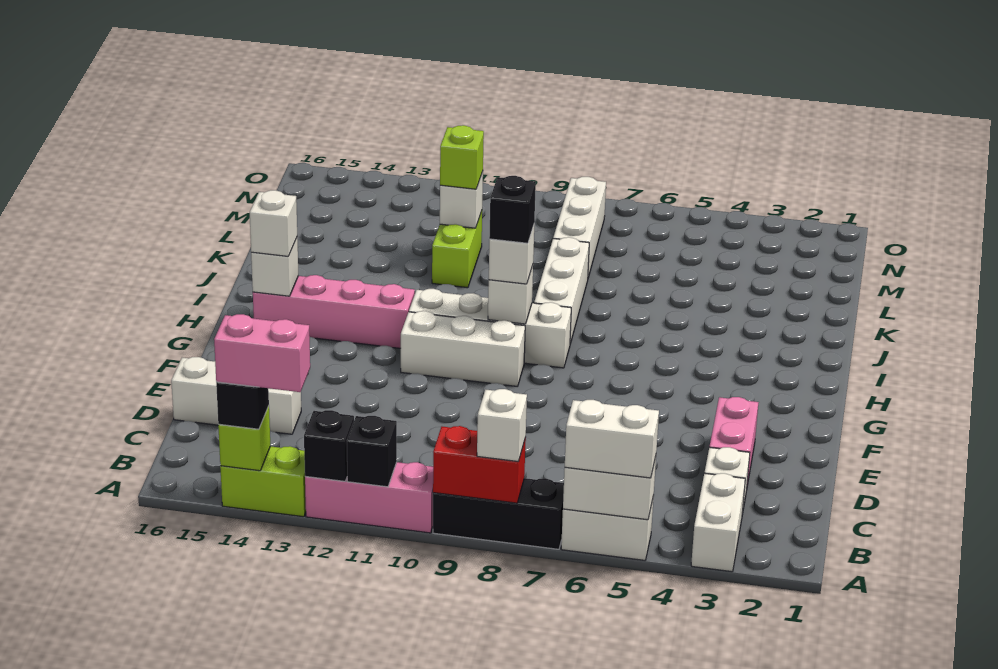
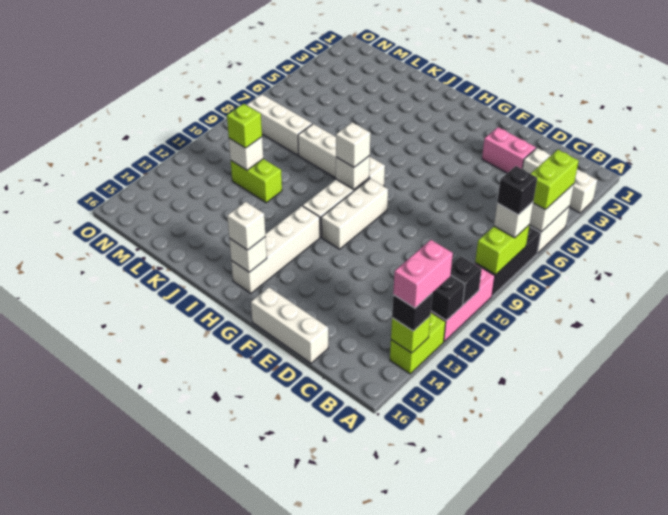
white brick A5:A6 level 3 -> lime brick A5:A6 level 3
red brick A8:A9 level 2 -> lime brick A8:A9 level 2
white brick D14:D16 level 1 -> white brick D16:F16 level 1
black brick H9 level 4 -> black brick A8 level 4
pink brick H12:H15 level 1 -> white brick H12:H15 level 1

